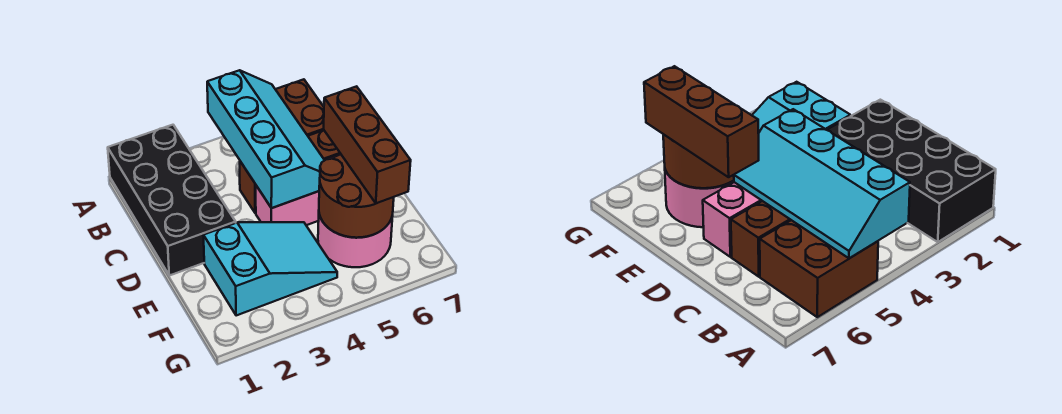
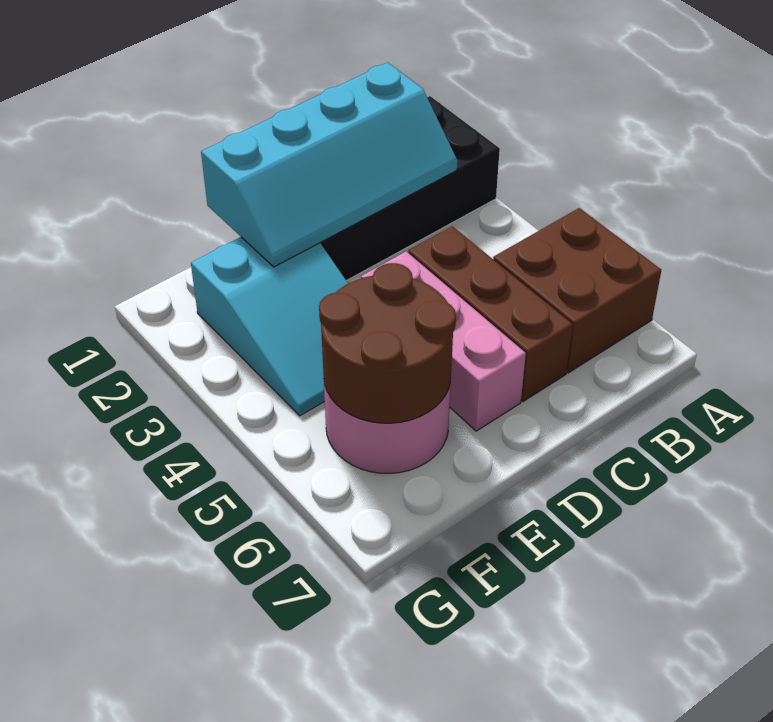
cyan slope A4:D5 level 2 top 4 -> cyan slope B1:E2 level 2 top 1
brown brick D6:F6 level 3 -> none

